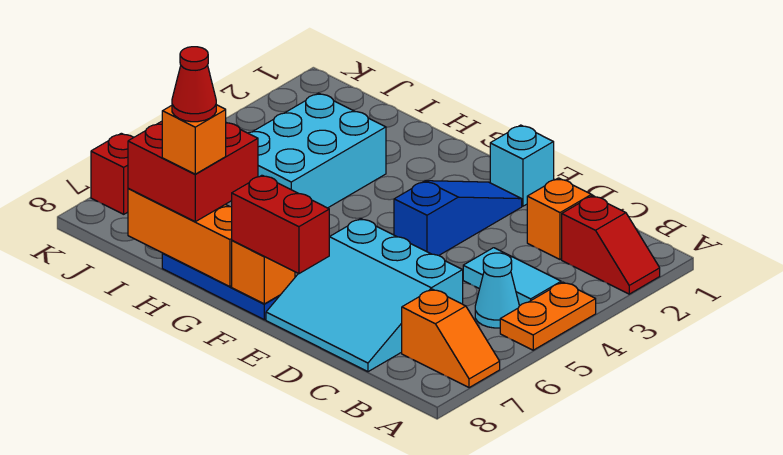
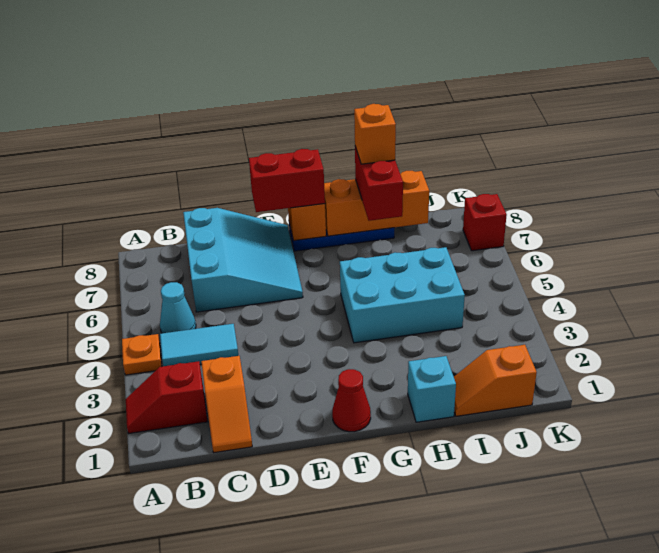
orange plate A4:A5 level 1 -> orange plate A4 level 1
orange slope A7:B7 level 1 top B -> orange slope I1:J1 level 1 top J
cyan slope C6:E8 level 1 top 6 -> cyan slope C6:E8 level 1 top C
cyan brick E1 level 1 -> cyan brick H1 level 1
blue slope E2:E4 level 1 top 4 -> none
cyan brick H3:I5 level 1 -> cyan brick G4:I5 level 1
red brick H7:I8 level 3 -> red brick H7:H8 level 3
red cone H8 level 5 -> red cone F1 level 1

